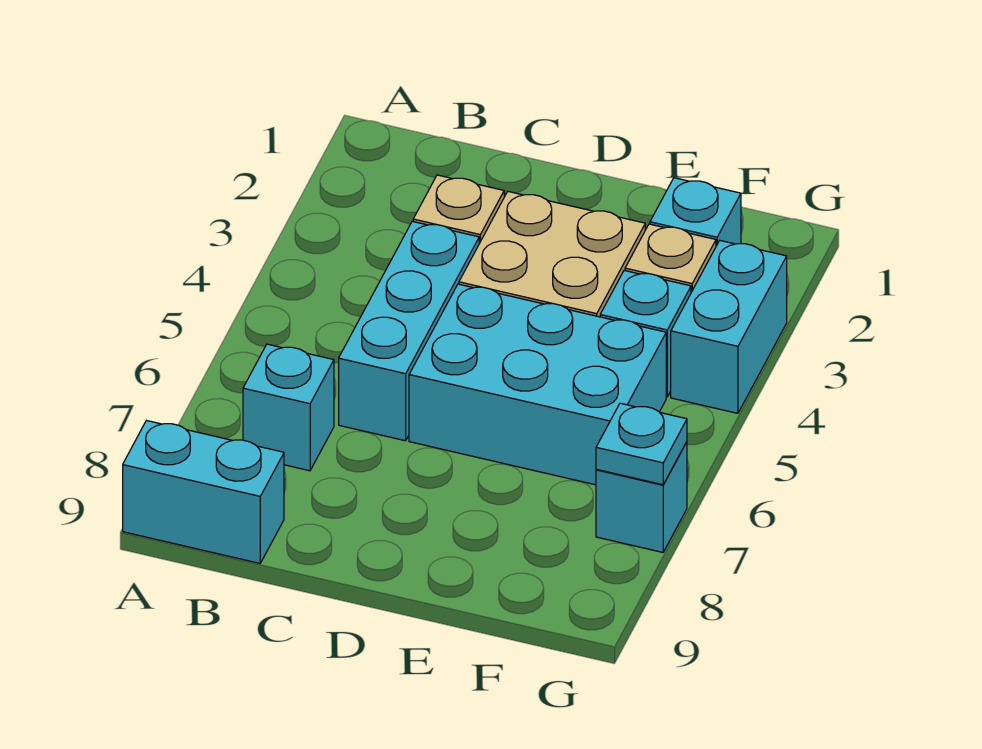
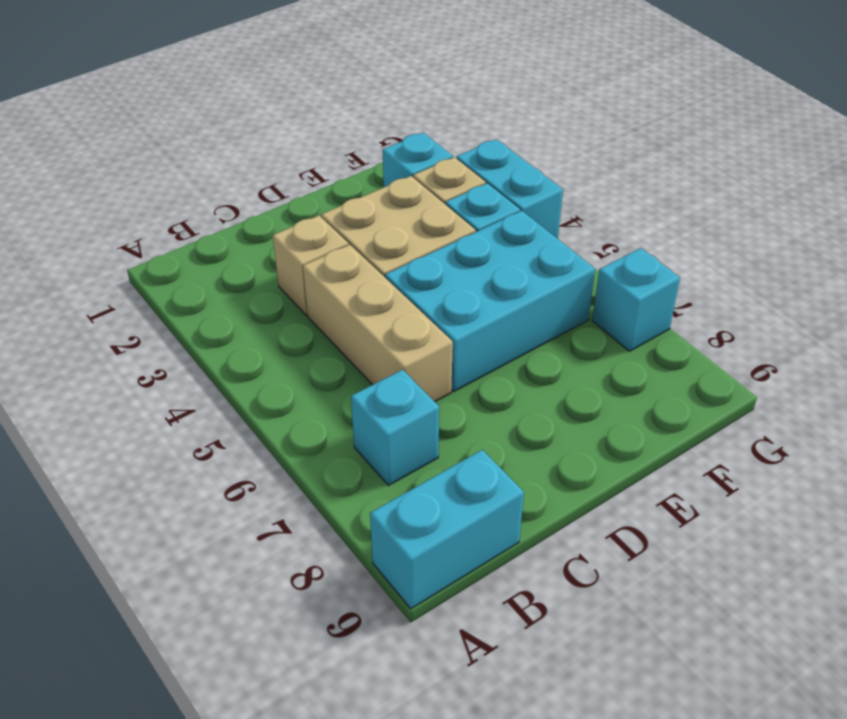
cyan brick C4:C6 level 1 -> tan brick C4:C6 level 1
cyan plate G7 level 2 -> none

